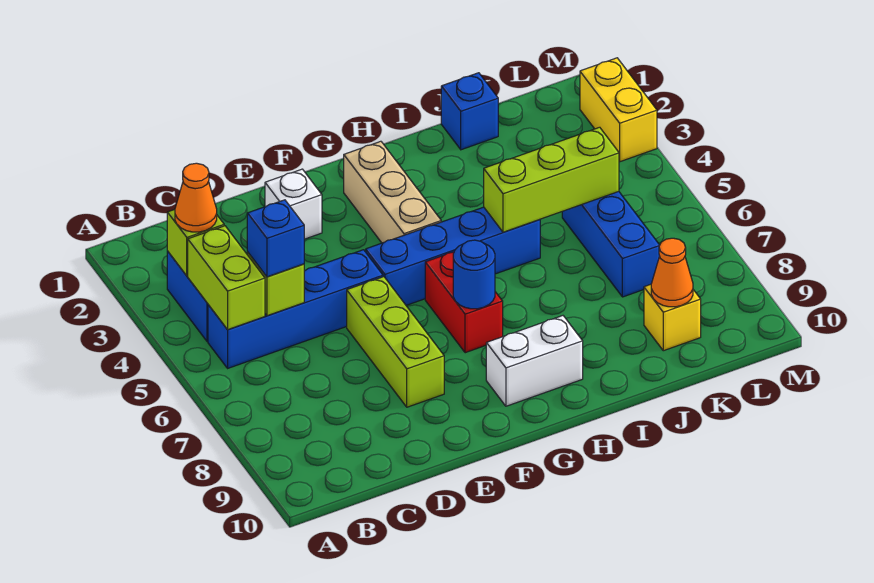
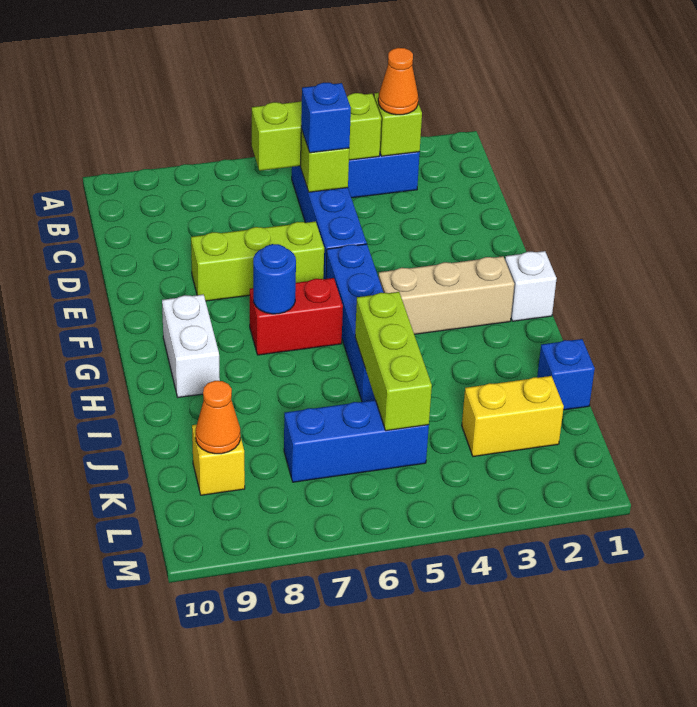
lime brick B4:B5 level 2 -> lime brick B4:B6 level 2
white brick E2 level 1 -> white brick G1 level 1
yellow brick M2:M3 level 1 -> yellow brick K2:K3 level 1

